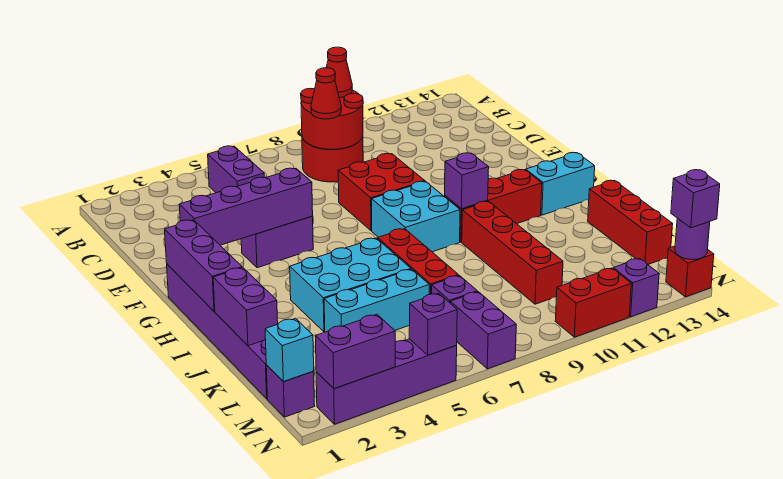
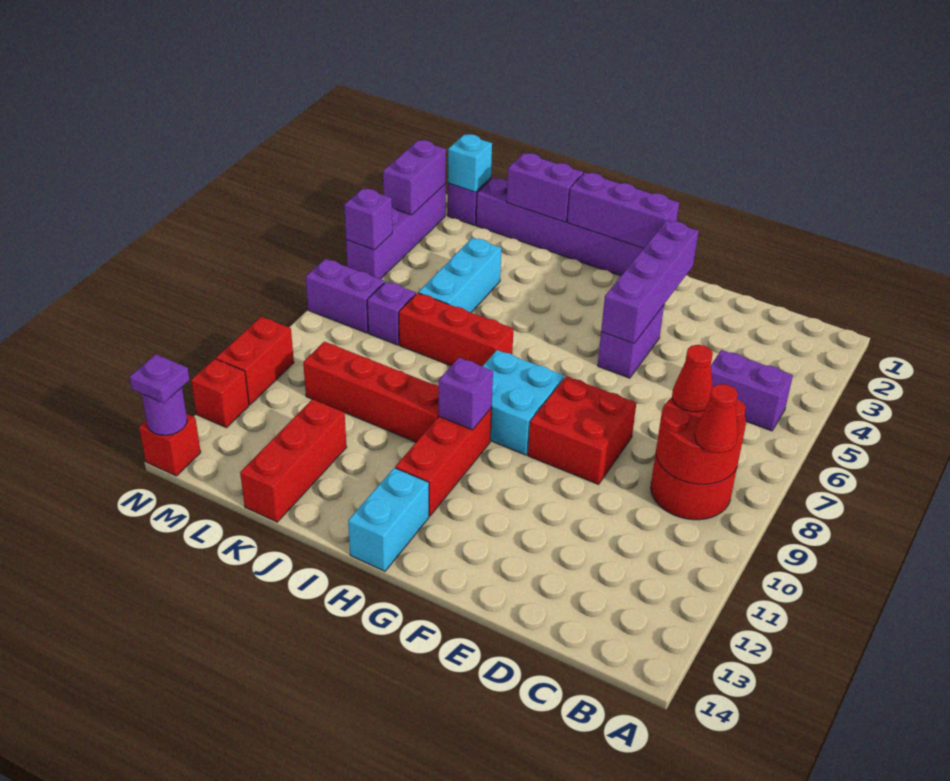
cyan brick I4:J6 level 1 -> none
red brick J14:L14 level 1 -> red brick K12:K14 level 1
purple brick N12 level 1 -> red brick N12 level 1
purple brick N14 level 3 -> purple plate N14 level 3

